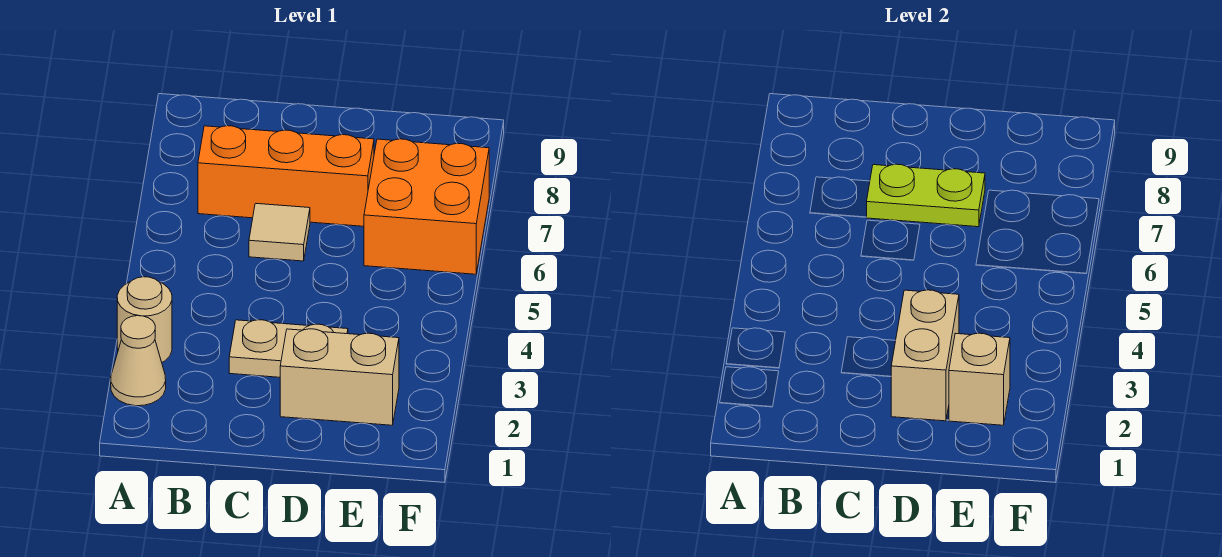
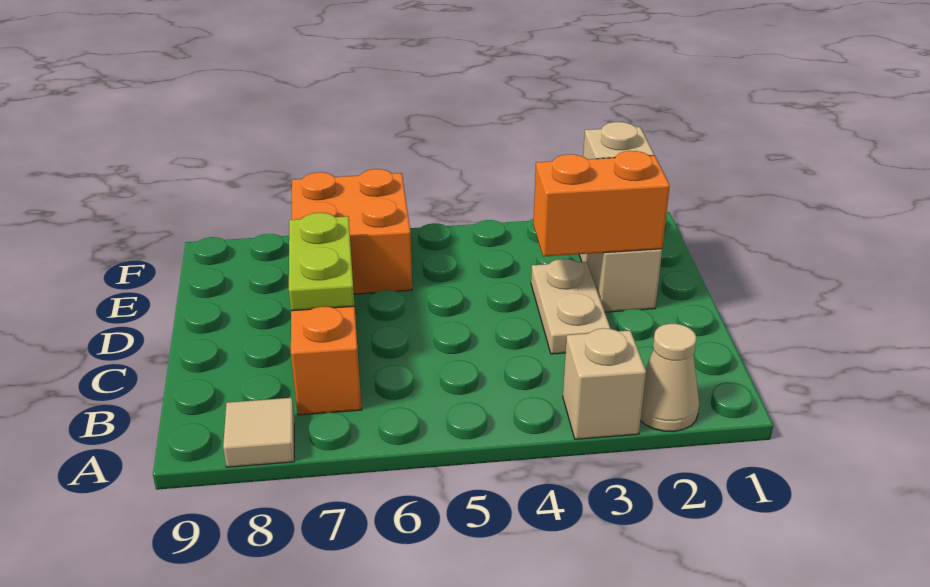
tan round brick A3 level 1 -> tan brick A3 level 1
tan tile C6 level 1 -> tan tile A8 level 1
tan brick D2:D3 level 2 -> orange brick D2:D3 level 2

